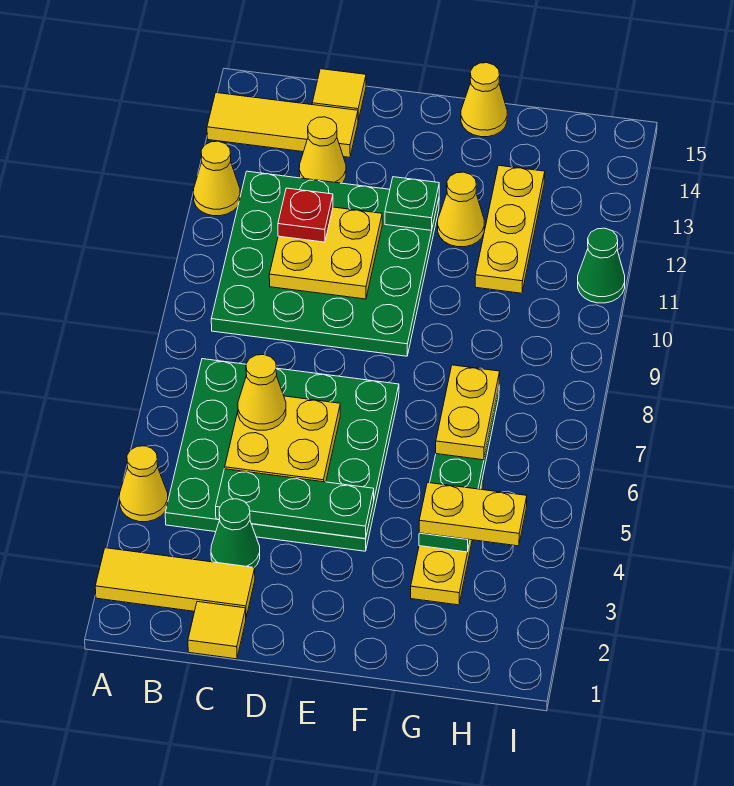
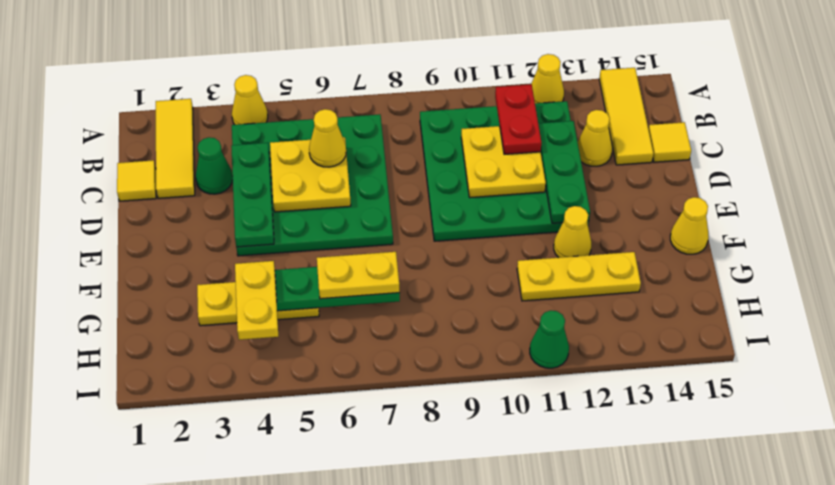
red plate C11 level 3 -> red plate B11:C11 level 3
green plate E12 level 2 -> green plate C12:E12 level 2

